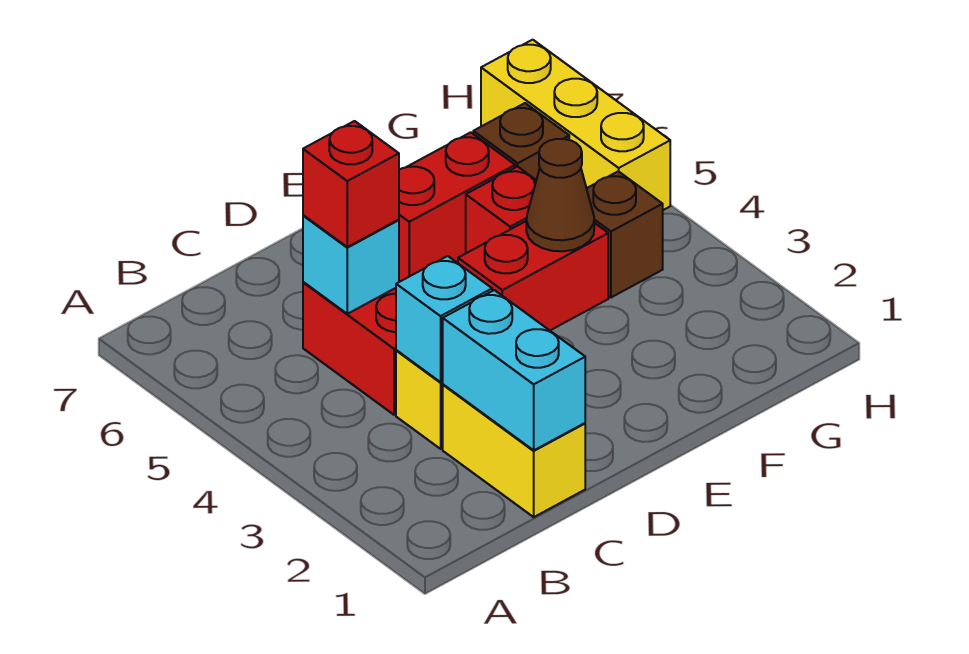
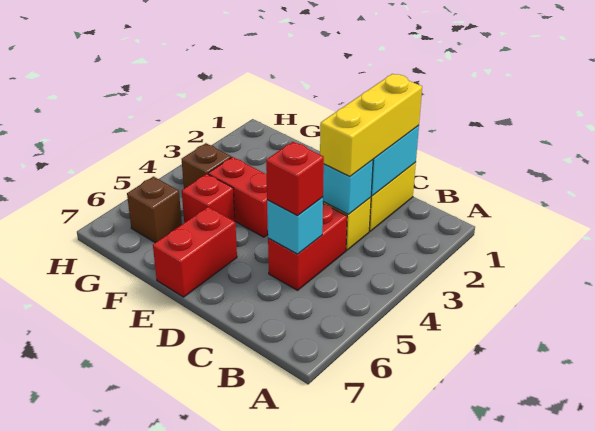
red brick E6:F6 level 1 -> red brick E6:E7 level 1
brown cone F4 level 2 -> none
yellow brick H5:H7 level 1 -> yellow brick C1:C3 level 3

